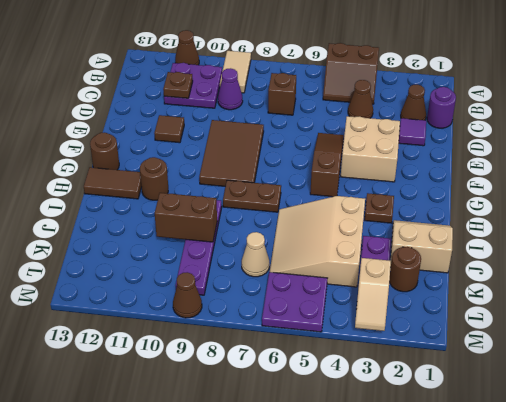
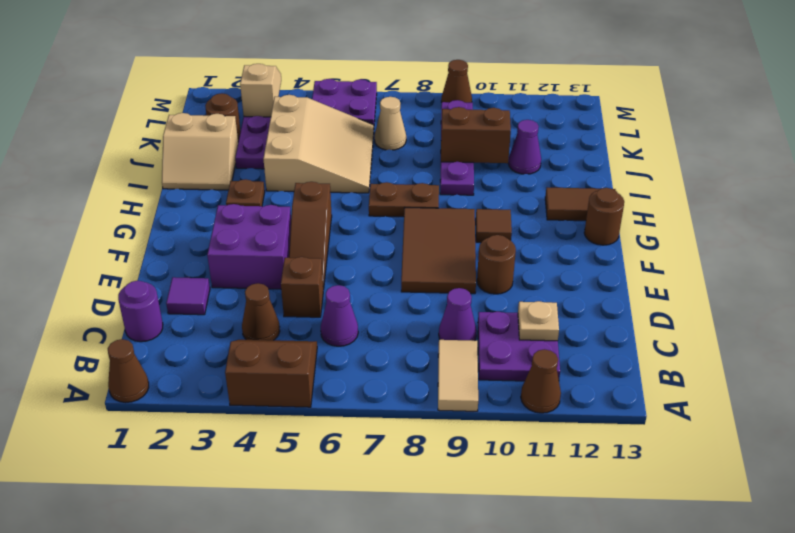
brown cone C2 level 1 -> brown cone A1 level 1
none -> purple cone C6 level 1
brown brick C7 level 1 -> brown brick D5 level 1
brown plate C11 level 2 -> tan plate C11 level 2
tan brick E3:F4 level 1 -> purple brick E3:F4 level 1
brown tile E11 level 1 -> brown tile G10 level 1
brown round brick H11 level 1 -> brown round brick E10 level 1
none -> purple cone J11 level 1

